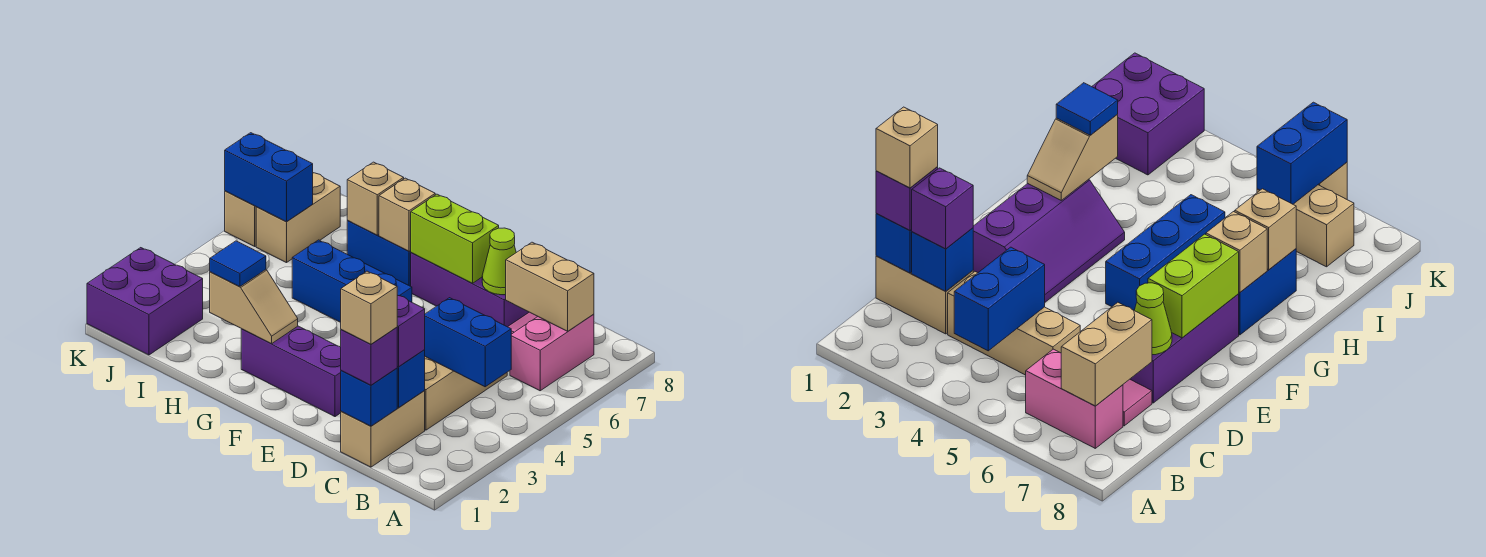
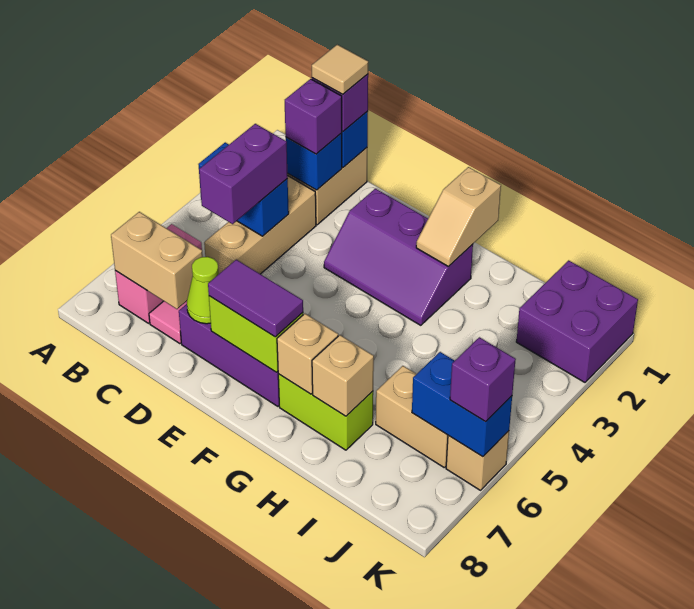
tan brick C1 level 4 -> tan tile C1 level 4
none -> purple brick C4:C5 level 3
none -> purple tile E7:F7 level 3
blue brick F5:H5 level 1 -> none
tan slope G2:H2 level 2 top H -> tan slope G1:G2 level 2 top 1
blue brick G7:H7 level 1 -> lime brick G7:H7 level 1
blue tile H2 level 3 -> none
tan brick J6:J7 level 1 -> tan brick I6:J6 level 1
none -> purple brick K6 level 3

